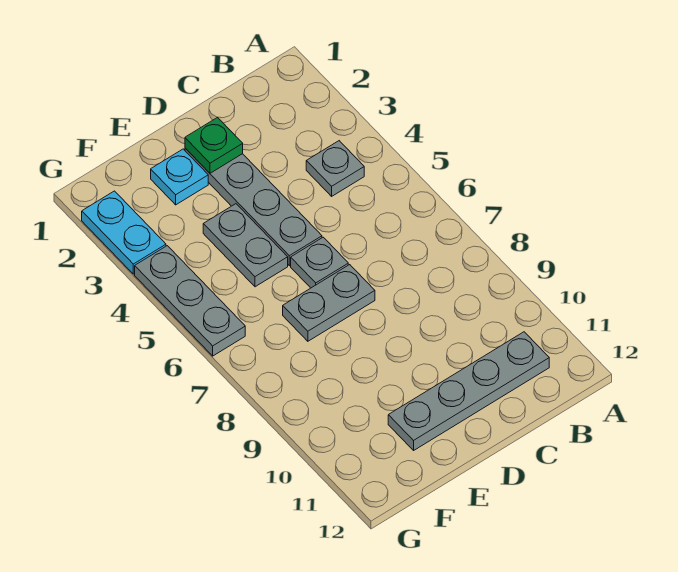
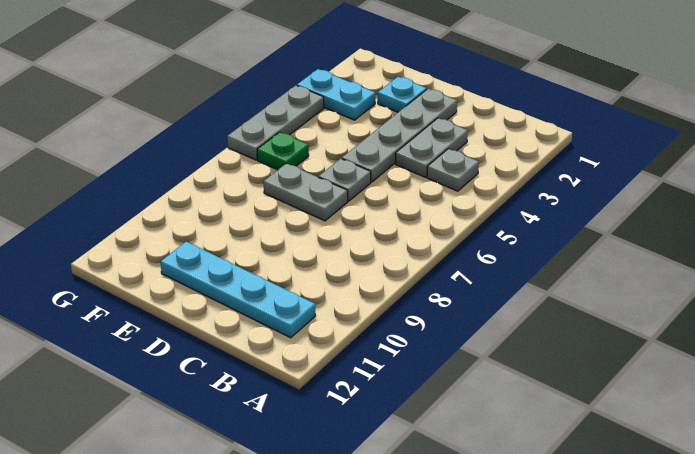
grey plate B11:E11 level 1 -> cyan plate B11:E11 level 1
green plate D2 level 2 -> green plate F6 level 1
grey plate E4:E5 level 1 -> grey plate C3:C4 level 1
cyan plate G2:G3 level 1 -> cyan plate F3:G3 level 1

